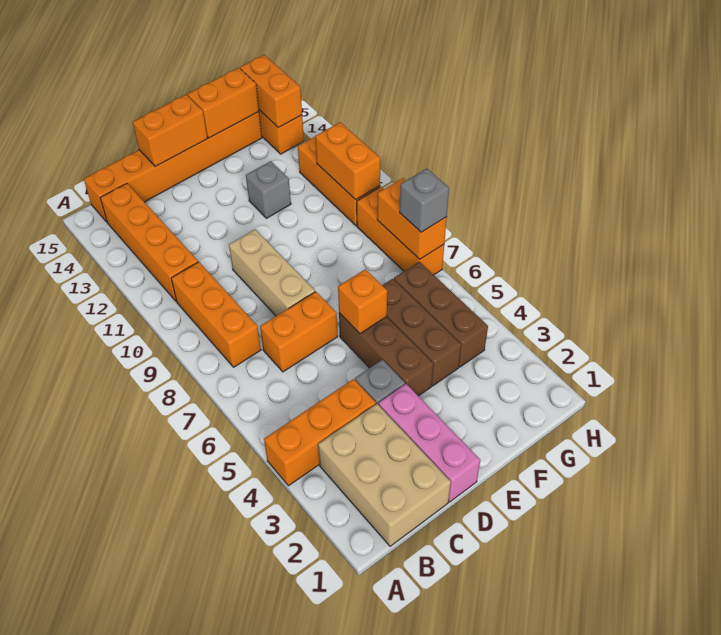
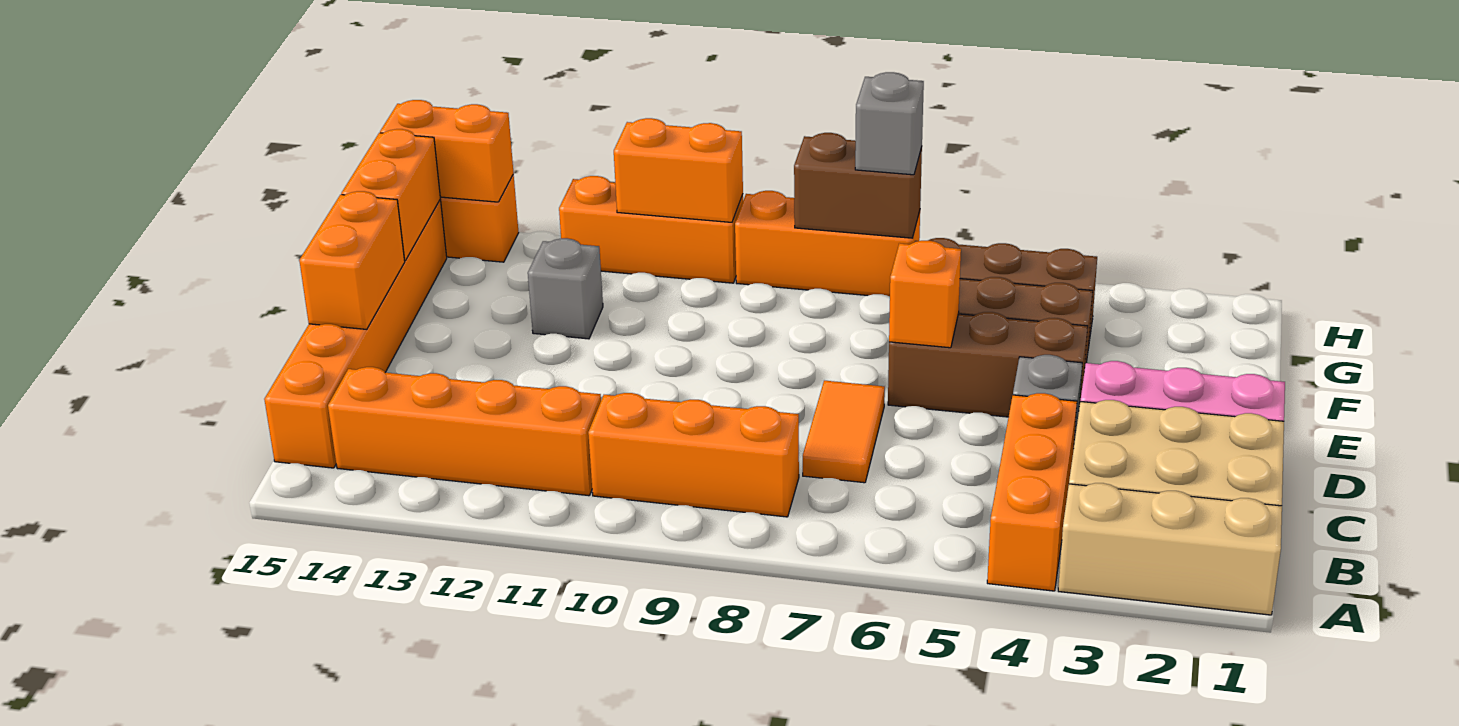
orange brick C7:D7 level 1 -> orange tile C7:D7 level 1
tan brick D8:D10 level 1 -> tan brick A1:A3 level 1
orange brick H7:H8 level 2 -> brown brick H7:H8 level 2

